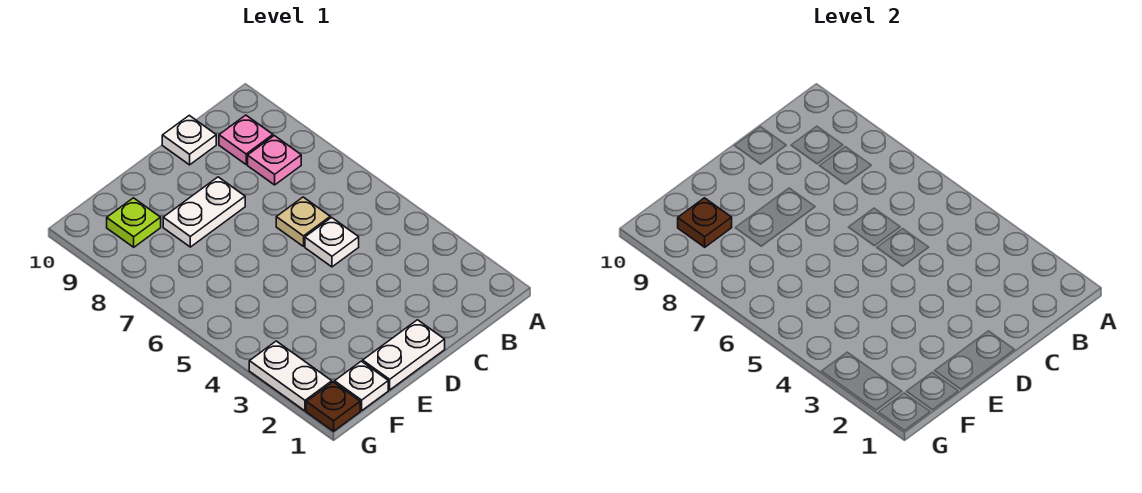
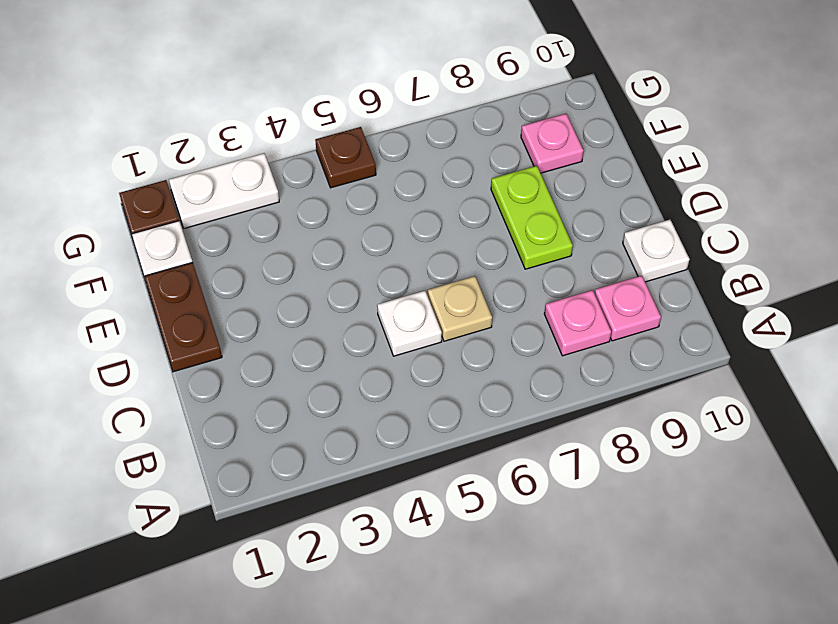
white plate D1:E1 level 1 -> brown plate D1:E1 level 1
white plate D8:E8 level 1 -> lime plate D8:E8 level 1
lime plate F9 level 1 -> pink plate F9 level 1
brown plate F9 level 2 -> brown plate G5 level 1

